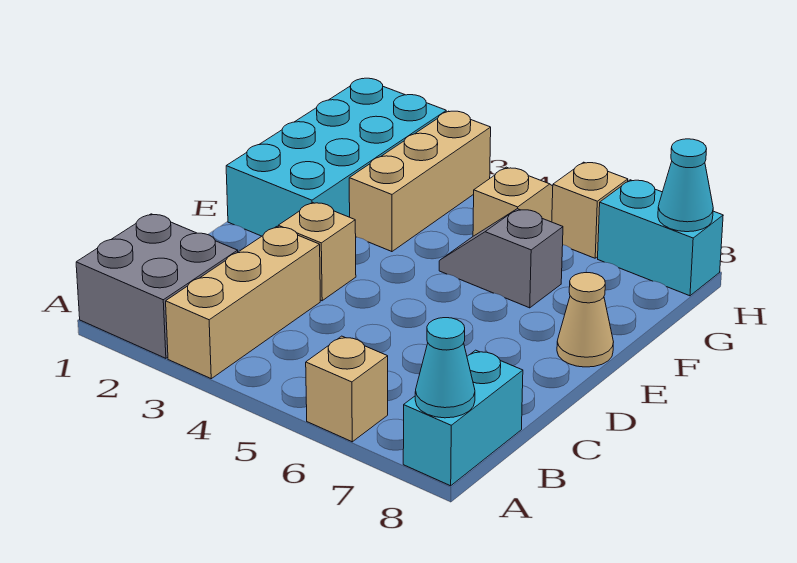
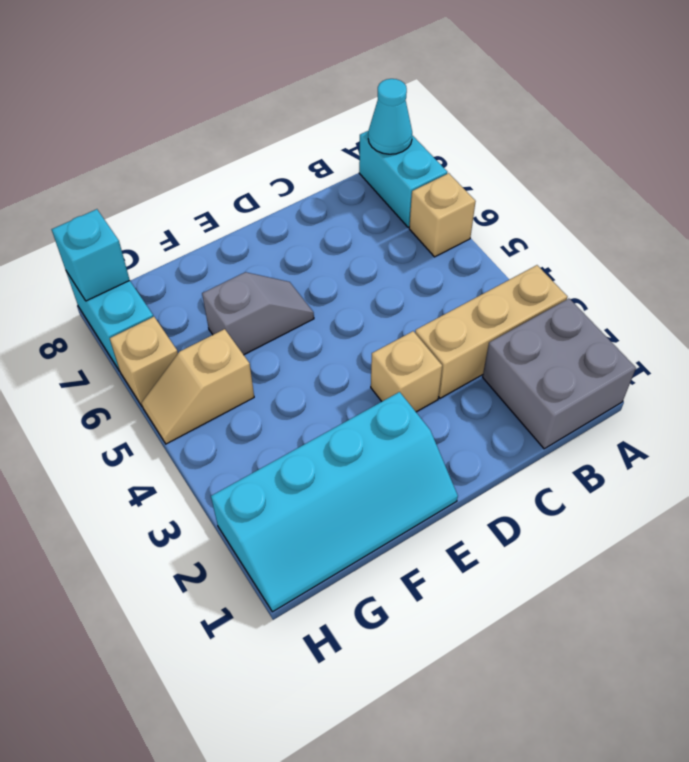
cyan brick A8:B8 level 1 -> cyan brick A7:A8 level 1
cyan brick E1:H2 level 1 -> cyan slope E1:H2 level 1 top 2
tan cone E8 level 1 -> none
tan brick F3:H3 level 1 -> none
grey slope F5:F6 level 1 top 6 -> grey slope E6:F6 level 1 top F
cyan cone H8 level 2 -> cyan brick H8 level 2

